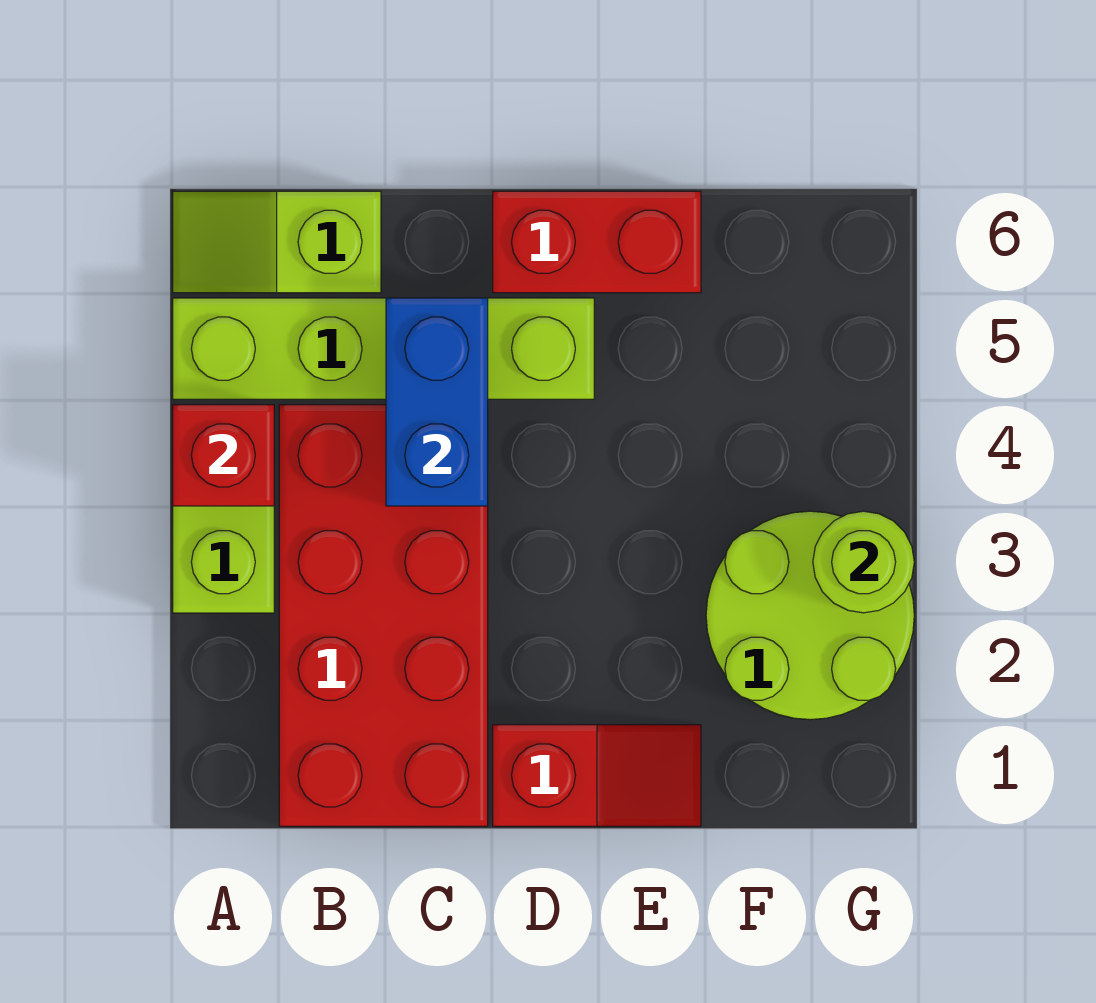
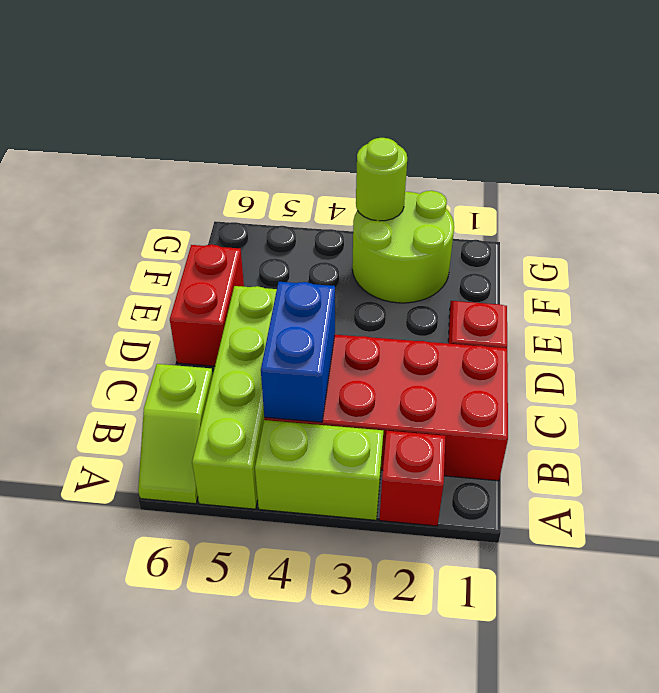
red brick A4 level 2 -> red brick A2 level 1
blue brick C4:C5 level 2 -> blue brick B4:C4 level 2

